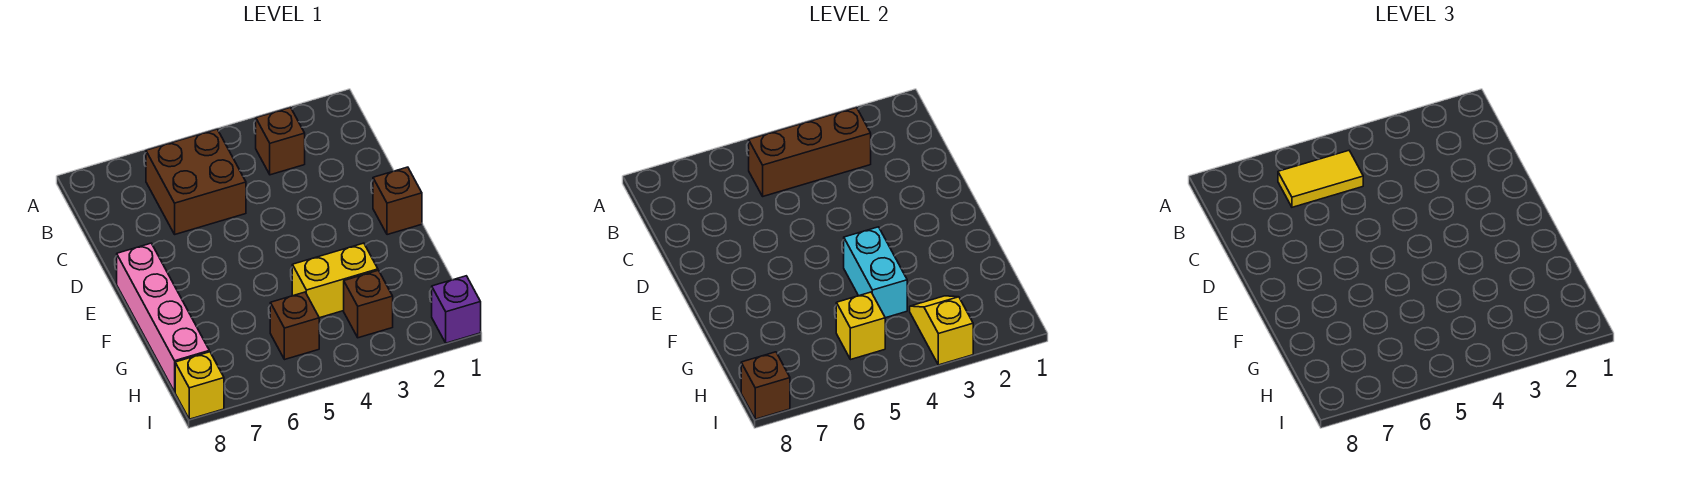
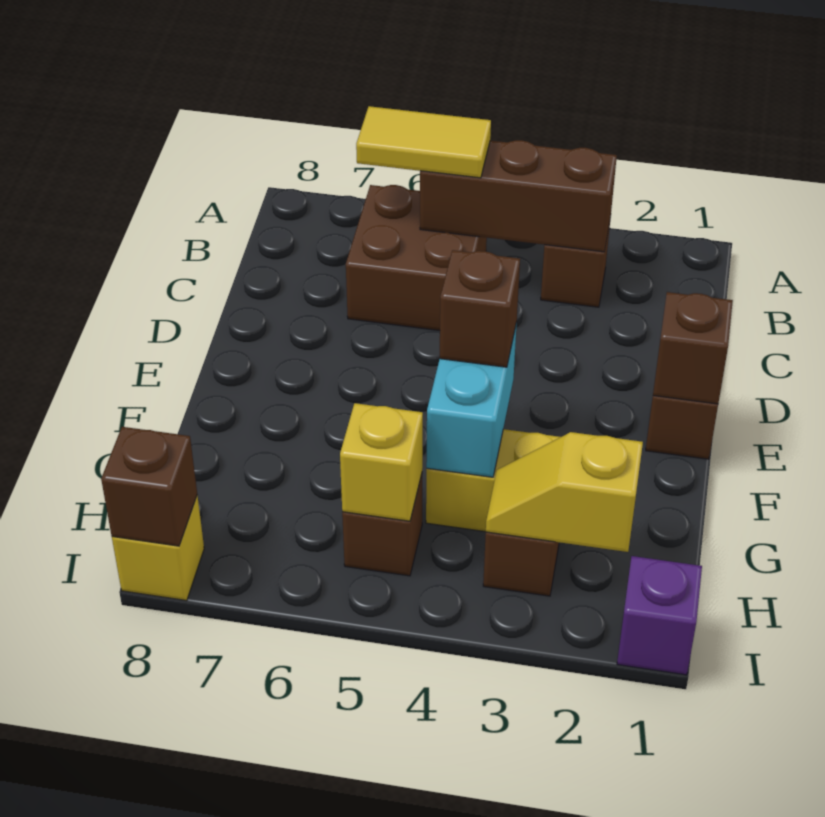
none -> brown brick E1 level 2
pink brick E8:H8 level 1 -> none
none -> brown brick F4 level 3
yellow slope H3:I3 level 2 top I -> yellow slope H2:H3 level 2 top 2

